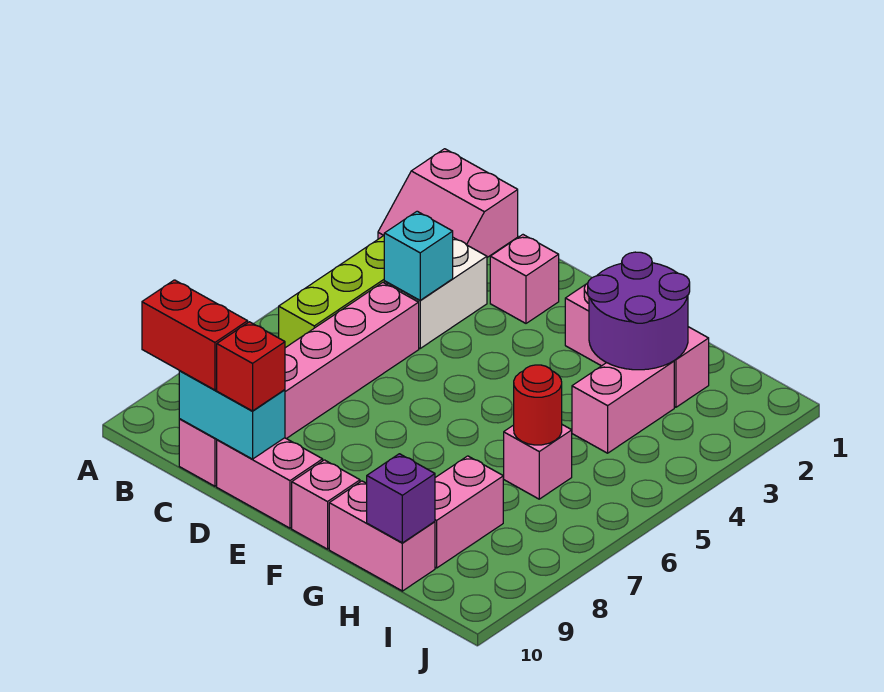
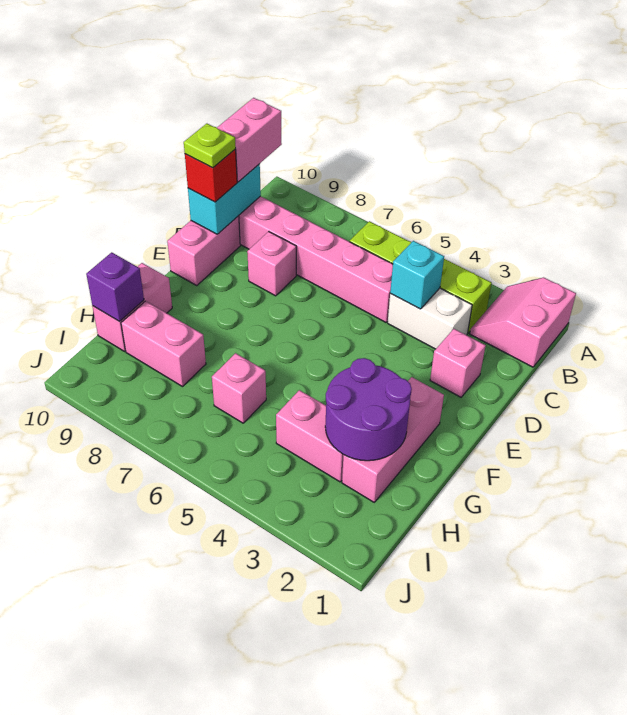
red brick B10:C10 level 3 -> pink brick B10:C10 level 3
none -> lime plate D10 level 4
pink brick F10 level 1 -> pink brick D8 level 1
red round brick H6 level 2 -> none

